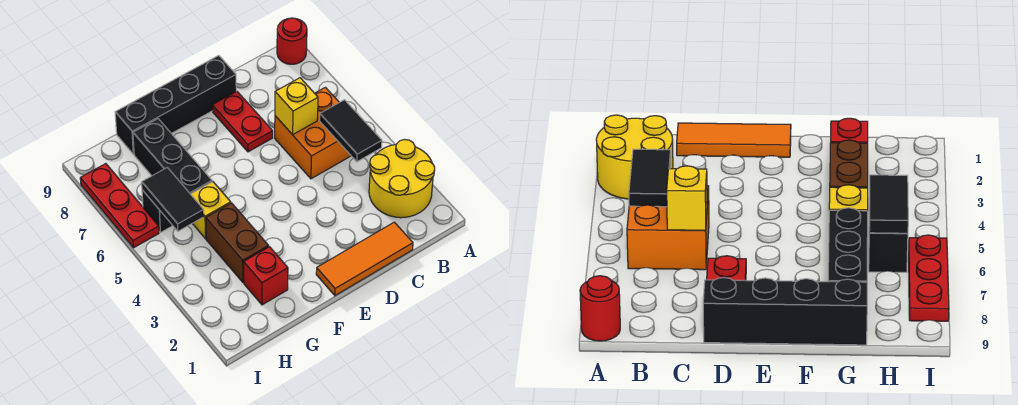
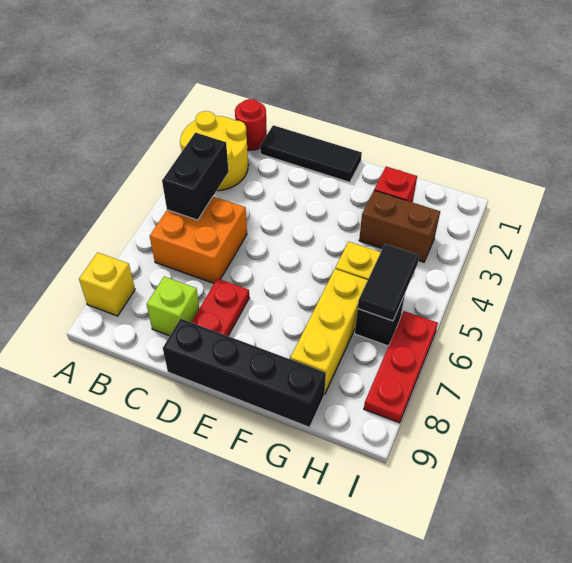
red round brick A9 level 1 -> red round brick B1 level 1
black tile B4:B5 level 2 -> black brick B4:B5 level 2
orange tile C1:E1 level 1 -> black tile C1:E1 level 1
yellow brick C6 level 2 -> yellow brick A8 level 1
none -> lime brick C8 level 1
brown brick G3:G4 level 1 -> brown brick G3:H3 level 1
black brick G6:G8 level 1 -> yellow brick G6:G8 level 1

